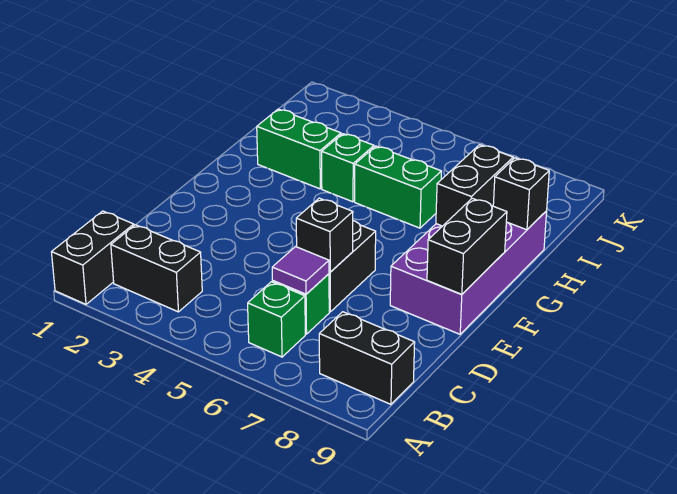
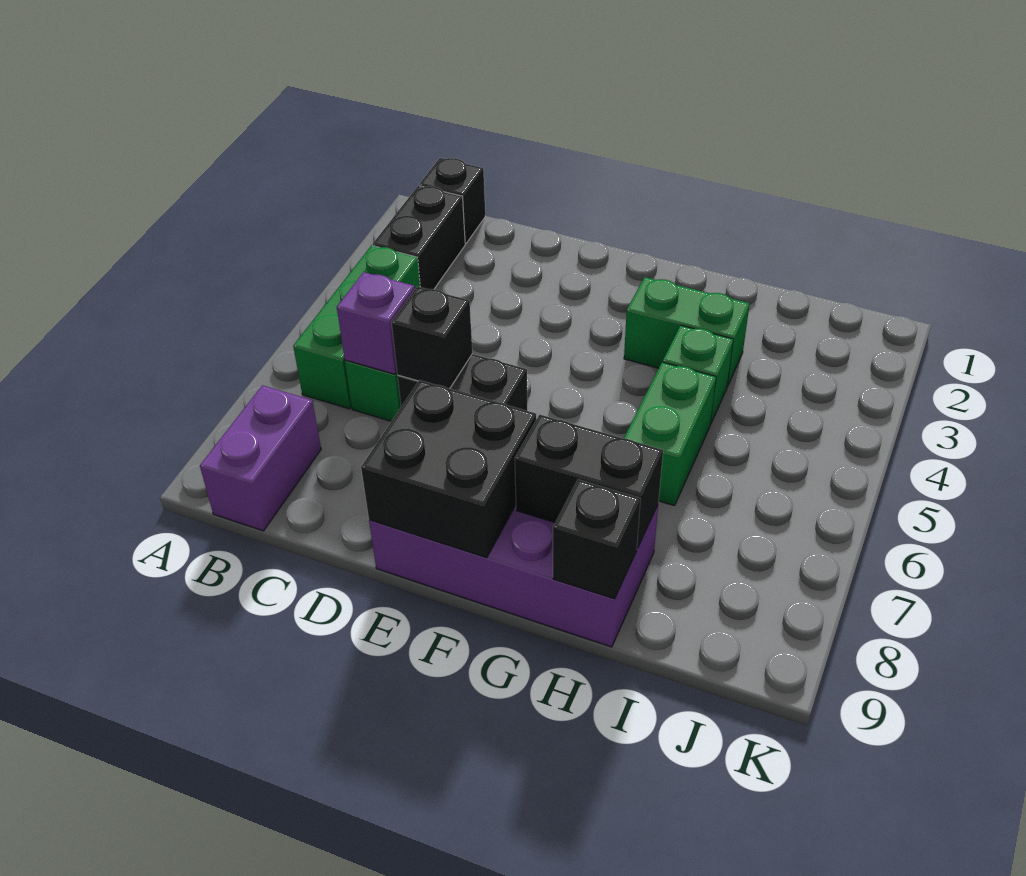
black brick A1:B1 level 1 -> black brick B1 level 1
green brick B6 level 1 -> green brick B4:B6 level 1
black brick B8:B9 level 1 -> purple brick B8:B9 level 1
purple tile C6 level 2 -> purple brick C6 level 2
black brick E9:F9 level 2 -> black brick E8:F9 level 2
green brick H2:H3 level 1 -> green brick G3:H3 level 1

